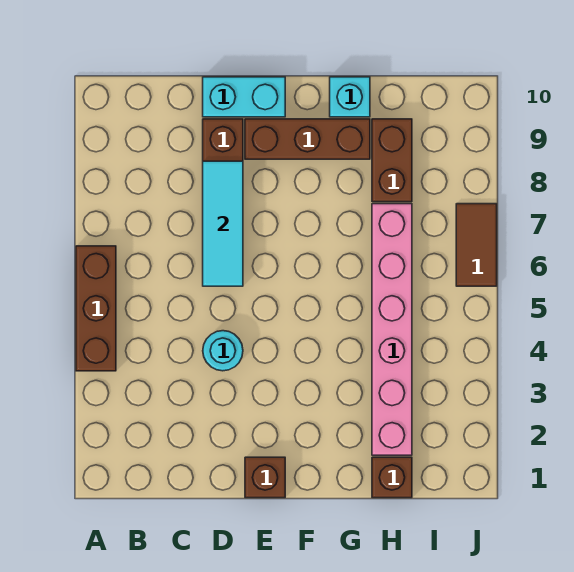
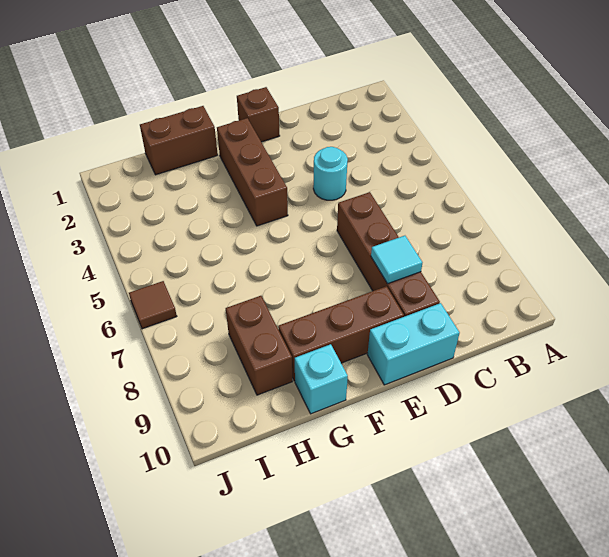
brown brick A4:A6 level 1 -> brown brick F2:F4 level 1
cyan tile D6:D8 level 2 -> cyan tile D8 level 2
brown brick H1 level 1 -> brown brick G1:H1 level 1
pink brick H2:H7 level 1 -> none
brown tile J6:J7 level 1 -> brown tile J6 level 1

